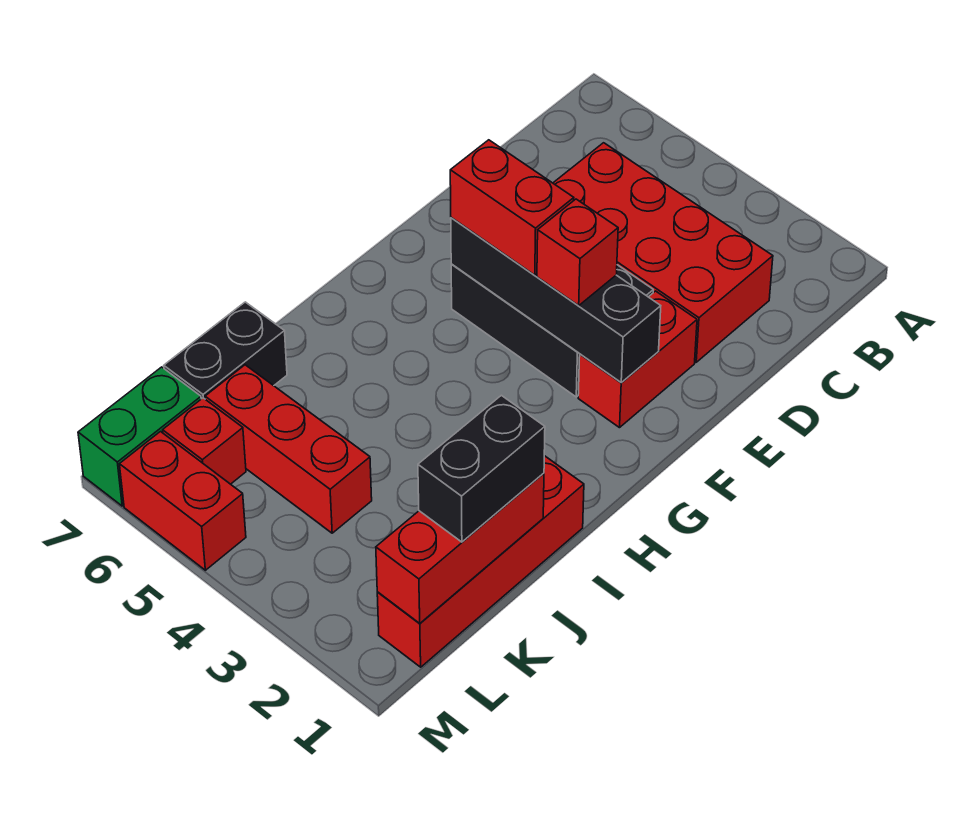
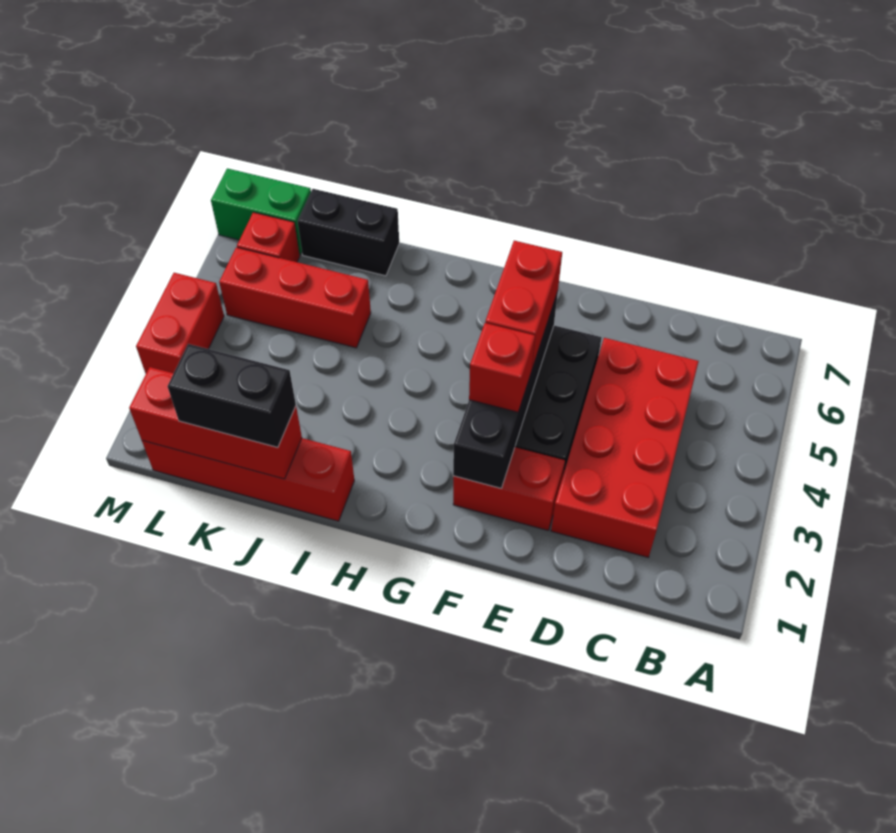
red brick K4:K6 level 1 -> red brick J5:L5 level 1
red brick M5:M6 level 1 -> red brick M3:M4 level 1

